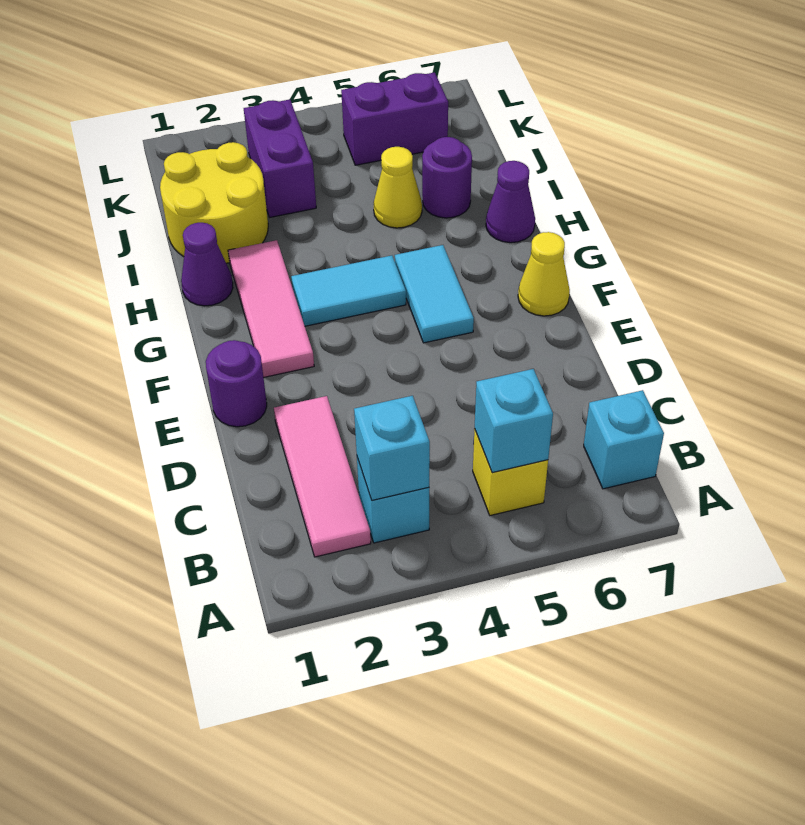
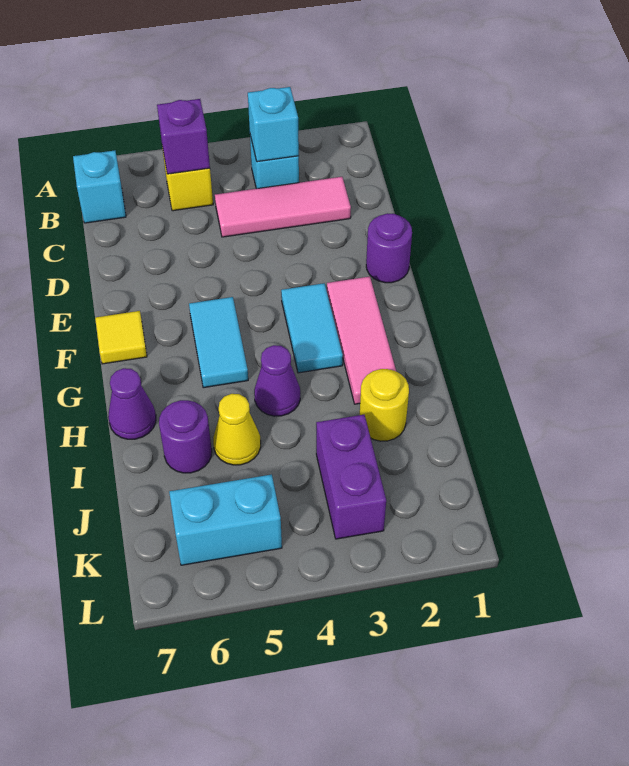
pink tile B2:D2 level 1 -> pink tile C2:C4 level 1
cyan brick B5 level 2 -> purple brick B5 level 2
yellow cone F7 level 1 -> yellow tile F7 level 1
cyan tile G3:G4 level 1 -> cyan tile F3:G3 level 1
purple cone H1 level 1 -> purple cone H4 level 1
yellow round brick I1:J2 level 1 -> yellow round brick I2 level 1
purple brick K5:K6 level 1 -> cyan brick K5:K6 level 1

